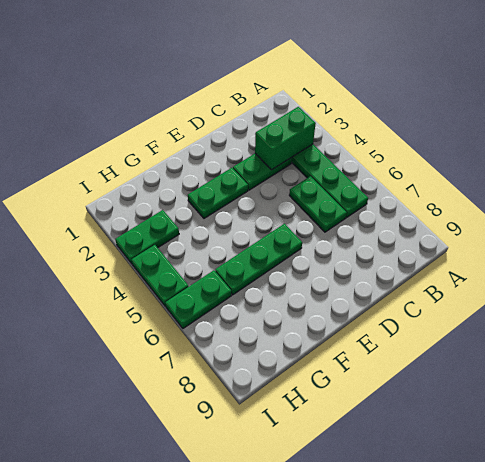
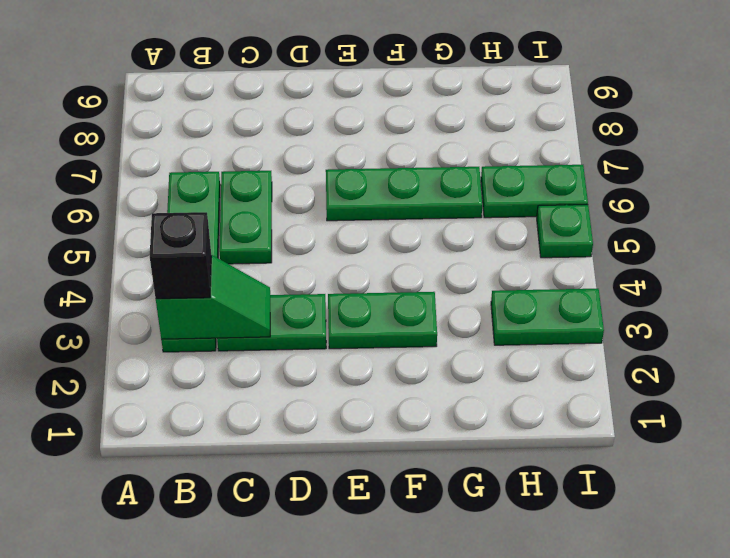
green brick B3:C3 level 2 -> green slope B3:C3 level 2 top B
none -> black brick B3 level 3
green plate I4:I5 level 1 -> green plate I5 level 1

